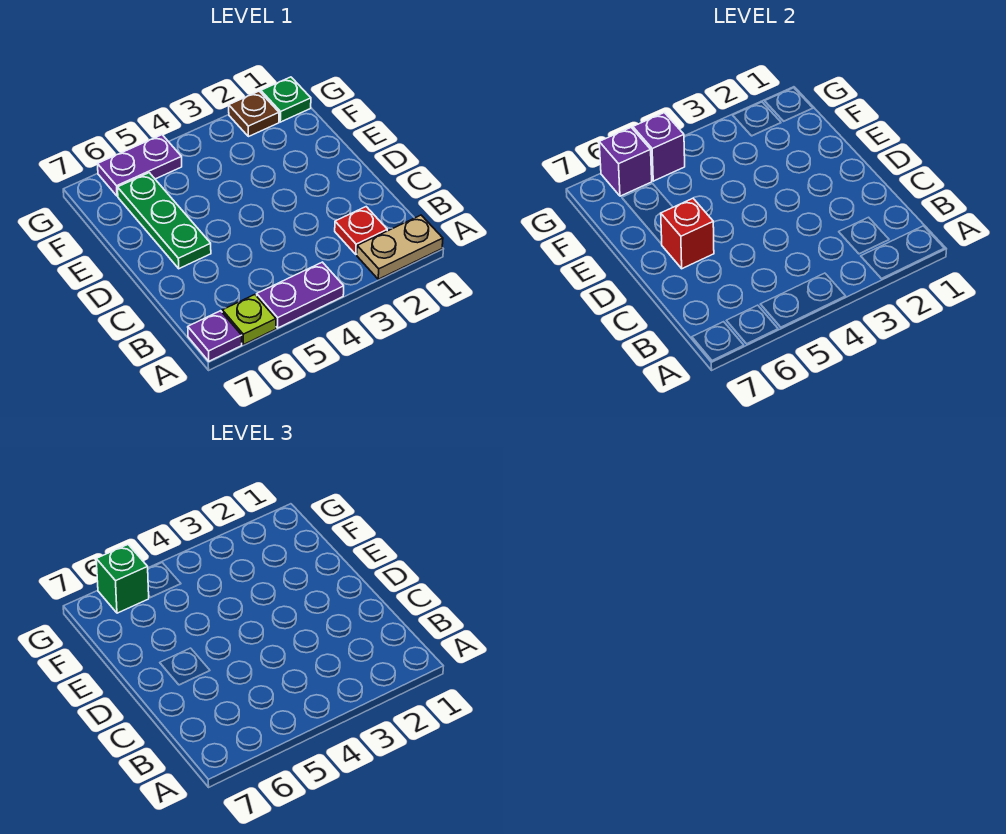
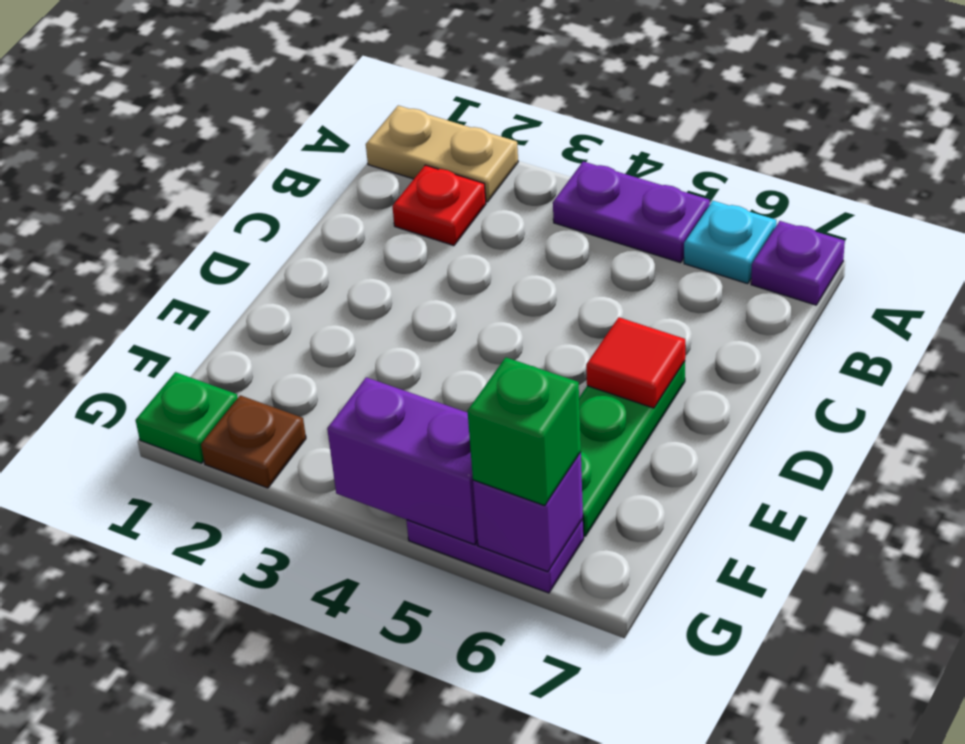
lime plate A6 level 1 -> cyan plate A6 level 1
red brick D6 level 2 -> red tile D6 level 2
purple brick G5 level 2 -> purple brick G4:G5 level 2

